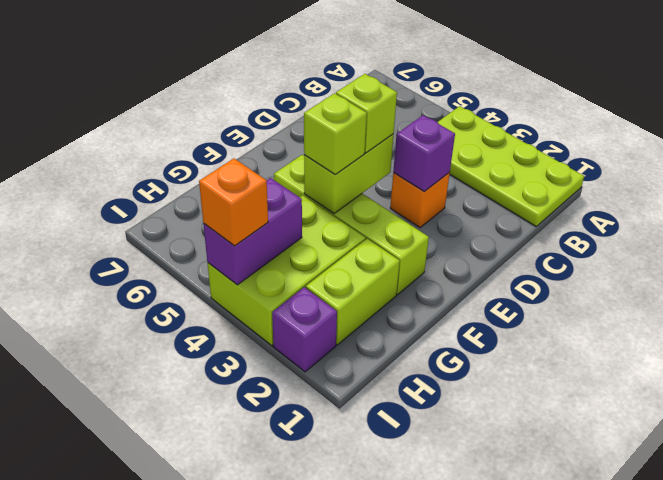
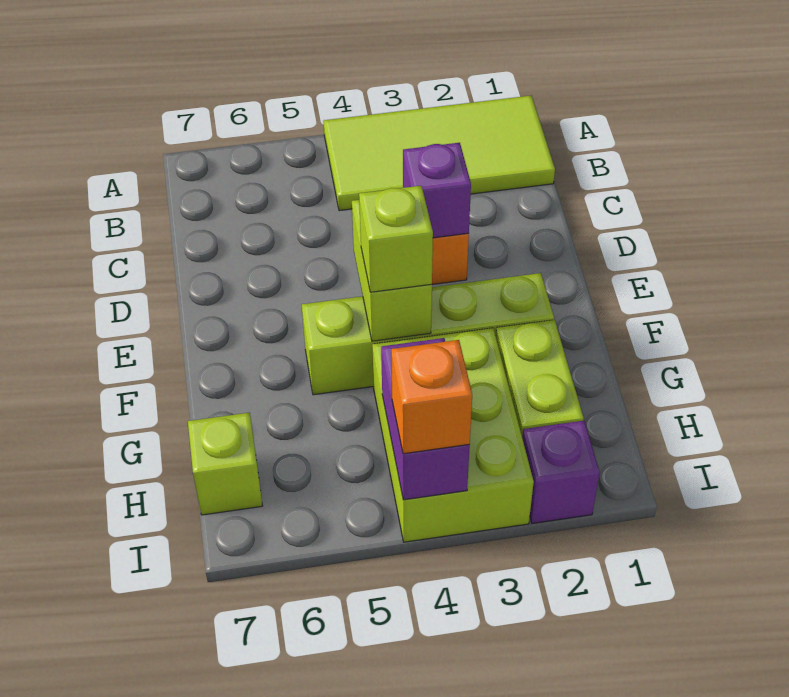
lime plate A1:B4 level 1 -> lime tile A1:B4 level 1
lime brick E4 level 3 -> lime brick H7 level 1

